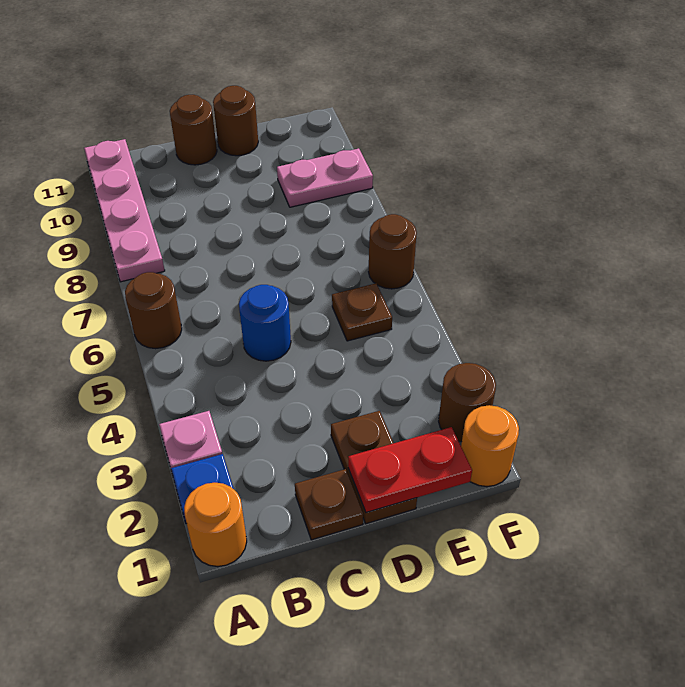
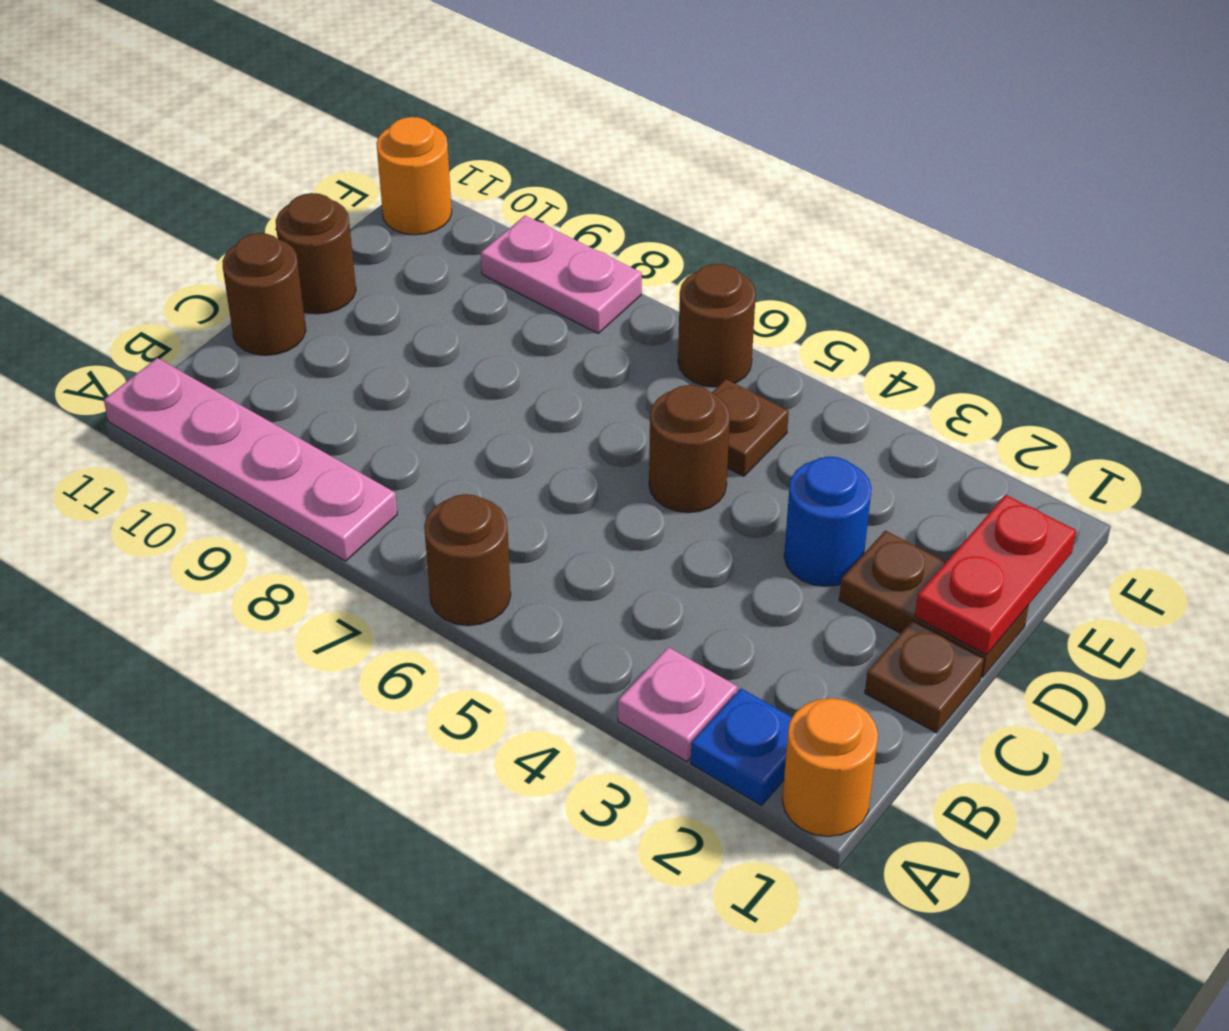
blue round brick C5 level 1 -> blue round brick D3 level 1
pink plate E9:F9 level 1 -> pink plate F8:F9 level 1
orange round brick F1 level 1 -> orange round brick F11 level 1
brown round brick F2 level 1 -> brown round brick D5 level 1

